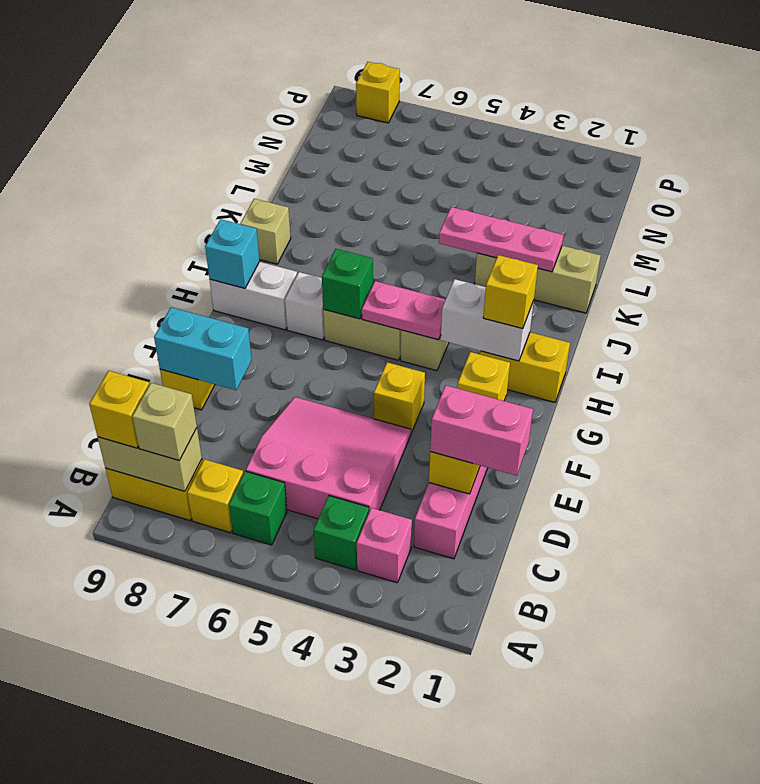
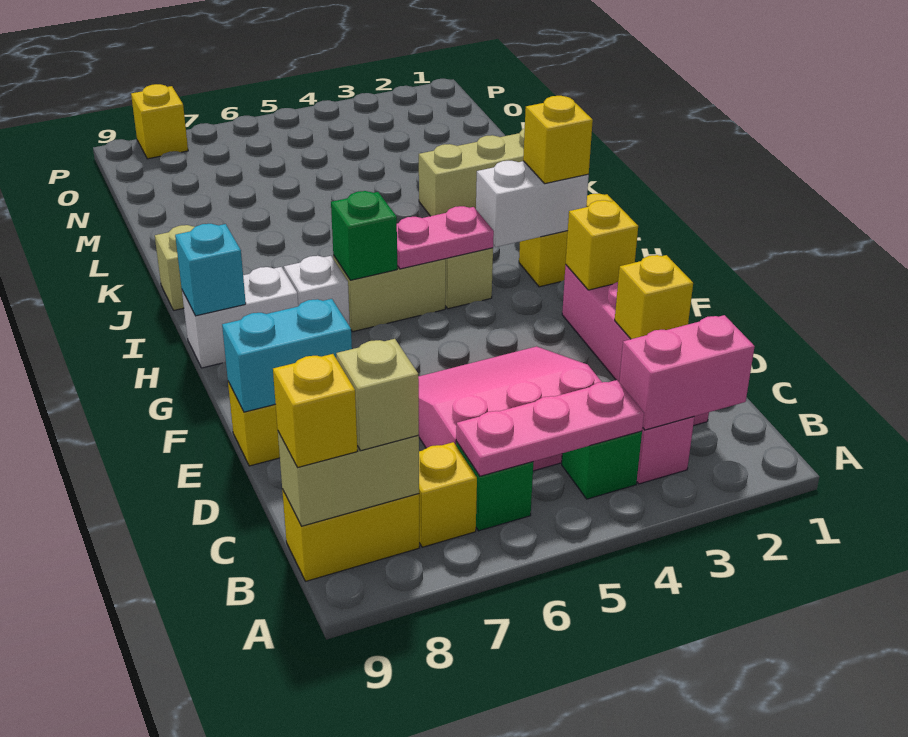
pink brick D1:D2 level 3 -> pink brick B2:B3 level 2
yellow brick F4 level 1 -> none
pink plate K2:K4 level 2 -> pink plate B4:B6 level 2

